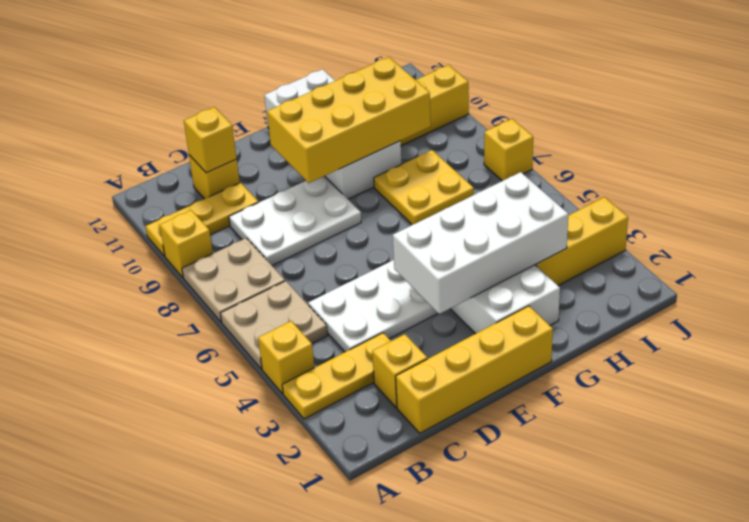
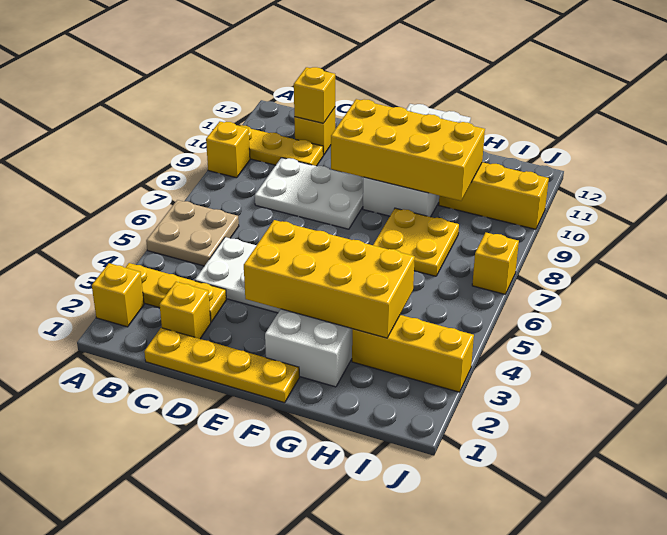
yellow brick A4 level 1 -> yellow brick A2 level 1
tan plate A7:B8 level 1 -> none
yellow brick C1:F1 level 1 -> yellow plate C1:F1 level 1
white brick E3:H4 level 2 -> yellow brick E3:H4 level 2

